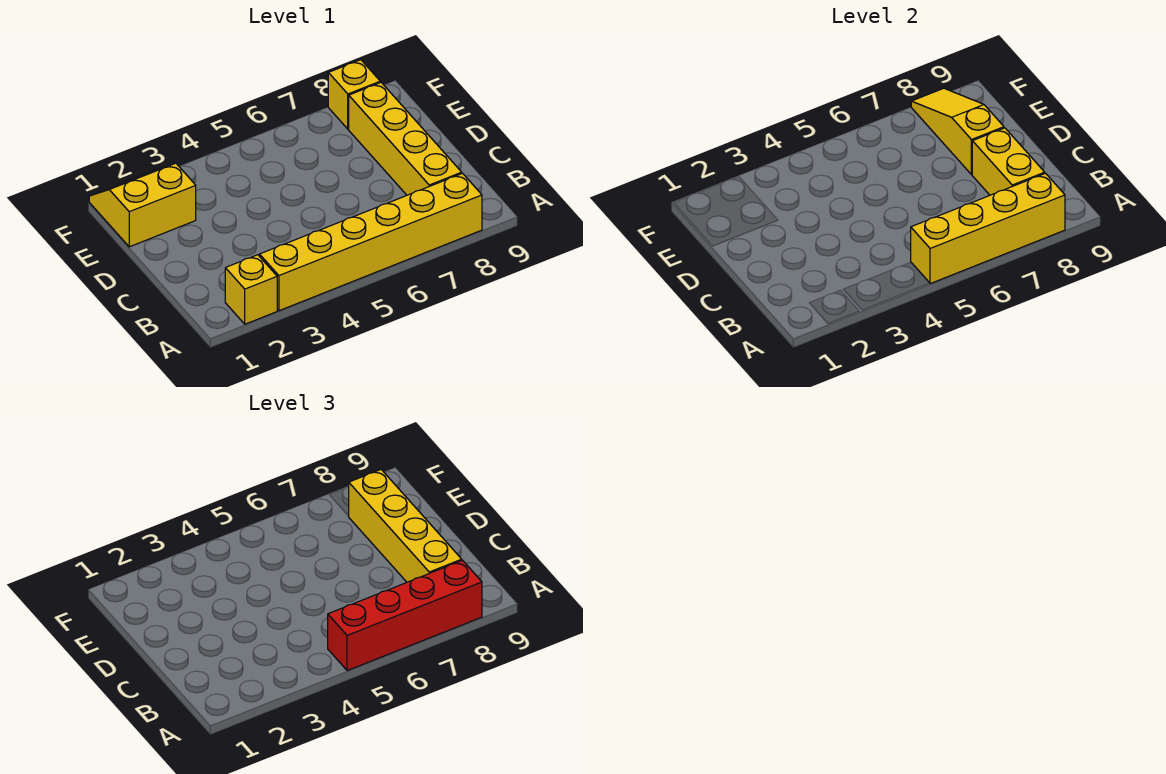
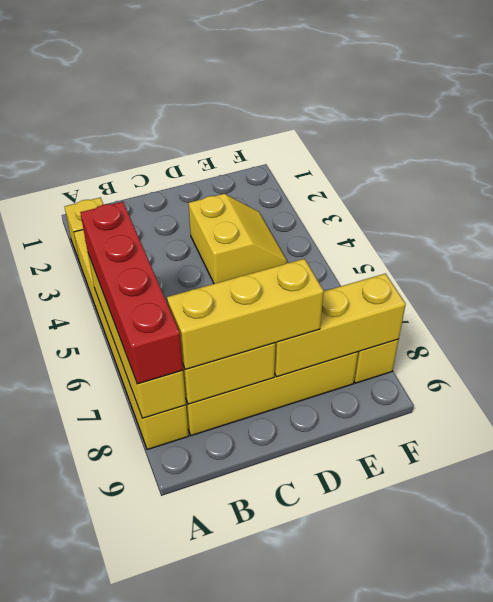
yellow brick B8:E8 level 3 -> yellow brick B8:D8 level 3
yellow slope D8:F8 level 2 top D -> yellow brick D8:F8 level 2
yellow slope E1:F2 level 1 top E -> yellow slope D3:E4 level 1 top D

